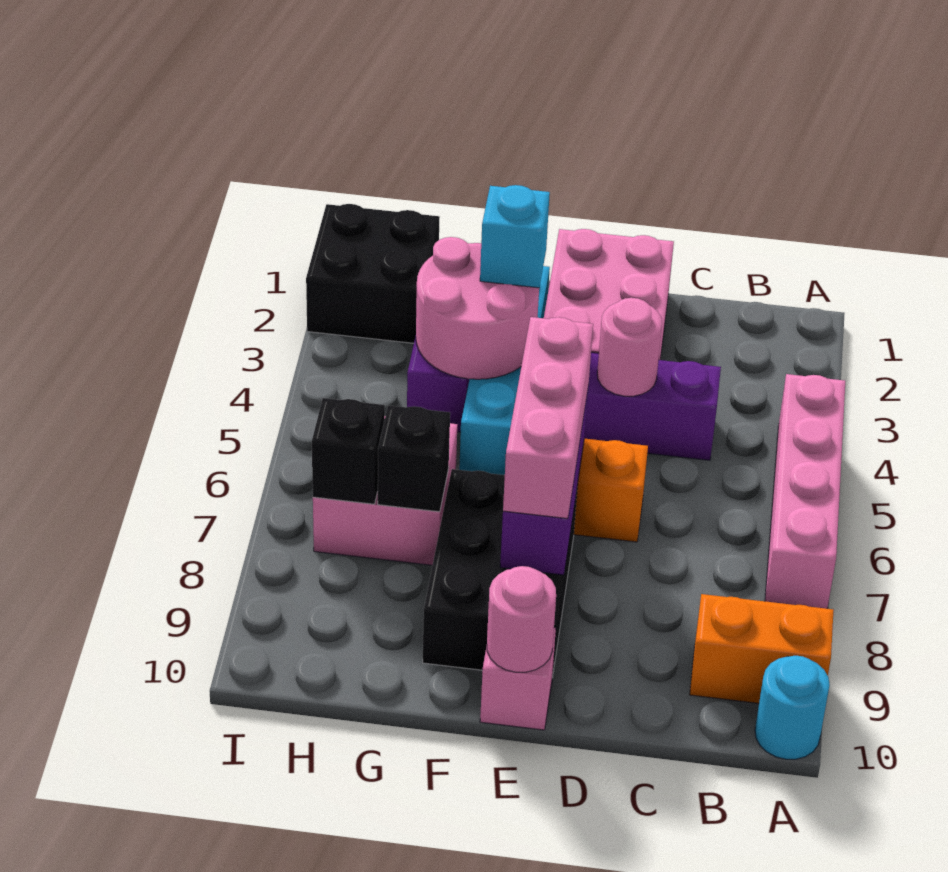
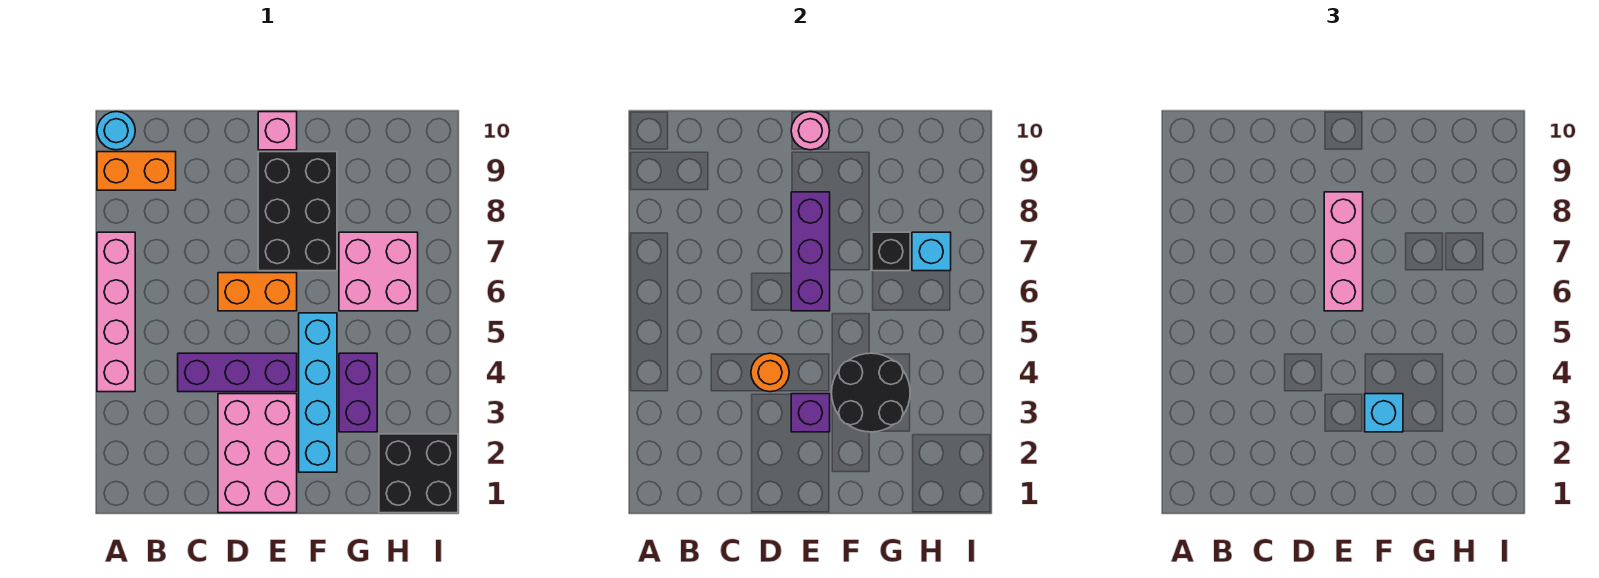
pink round brick D4 level 2 -> orange round brick D4 level 2
none -> purple brick E3 level 2
pink round brick F3:G4 level 2 -> black round brick F3:G4 level 2
black brick H7 level 2 -> cyan brick H7 level 2

